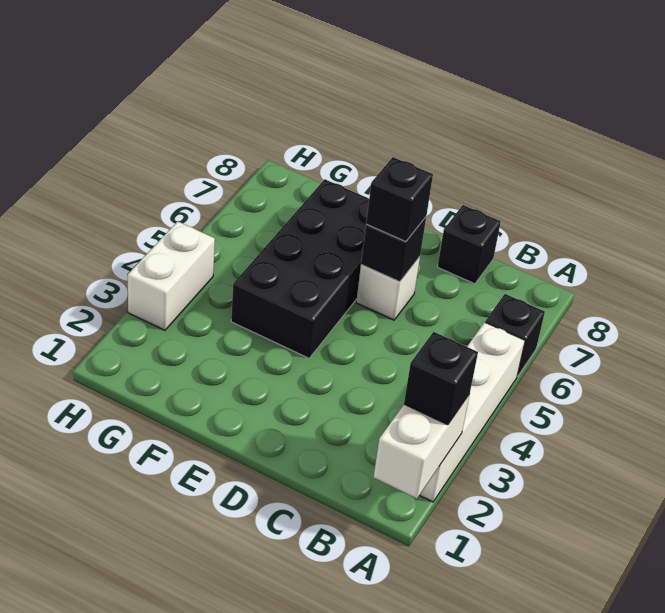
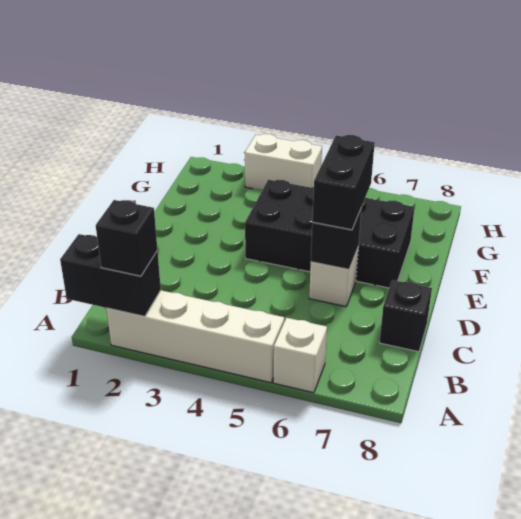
white brick A1:A2 level 2 -> black brick A1:A2 level 2
black brick A6 level 1 -> white brick A6 level 1
black brick D6 level 3 -> black brick D6:E6 level 3

